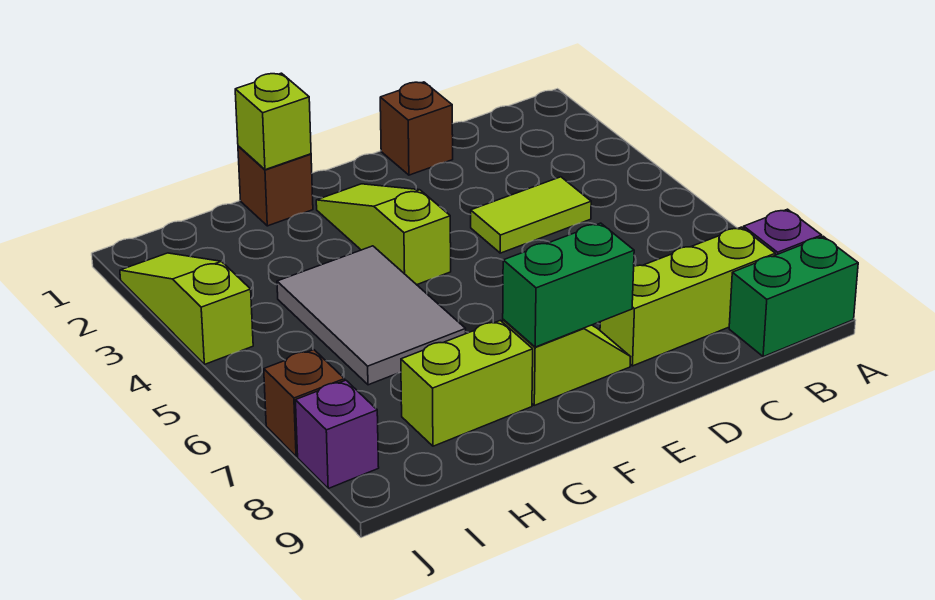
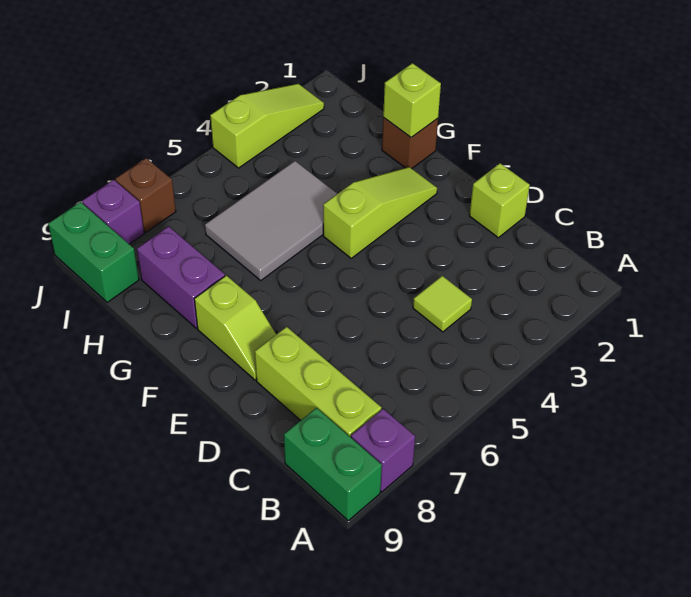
lime tile C4:D4 level 1 -> lime tile C4 level 1
brown brick D1 level 1 -> lime brick D1 level 1
green brick E8:F8 level 2 -> green brick I9:J9 level 1
lime brick G8:H8 level 1 -> purple brick G8:H8 level 1

